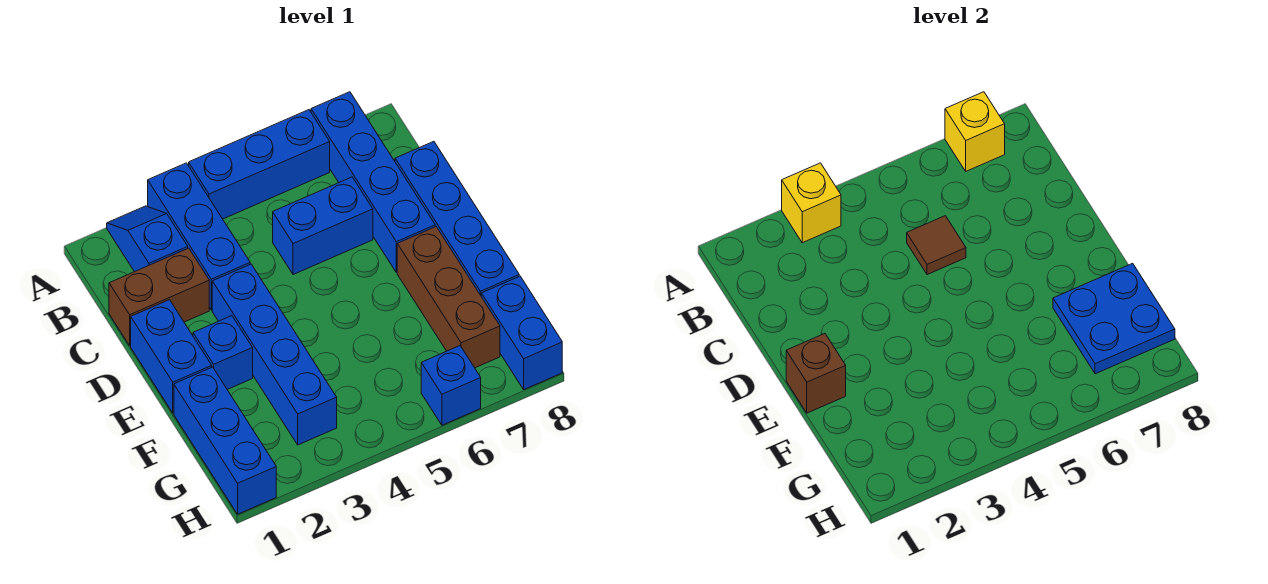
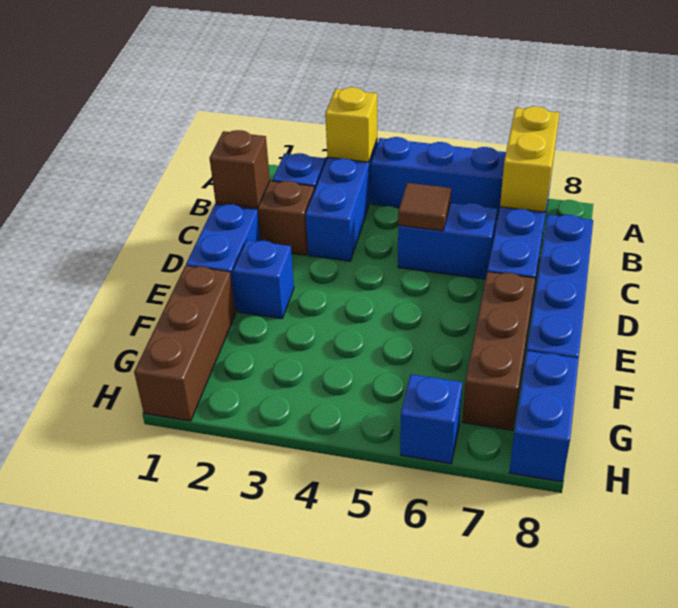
yellow brick A7 level 2 -> yellow brick A7:B7 level 2
blue brick D3:G3 level 1 -> none
brown brick E1 level 2 -> brown brick C1 level 2
blue brick F1:H1 level 1 -> brown brick F1:H1 level 1
blue plate F7:G8 level 2 -> none

